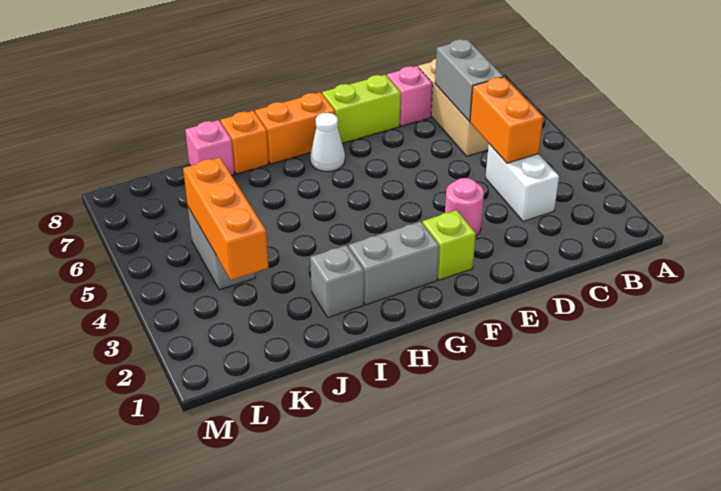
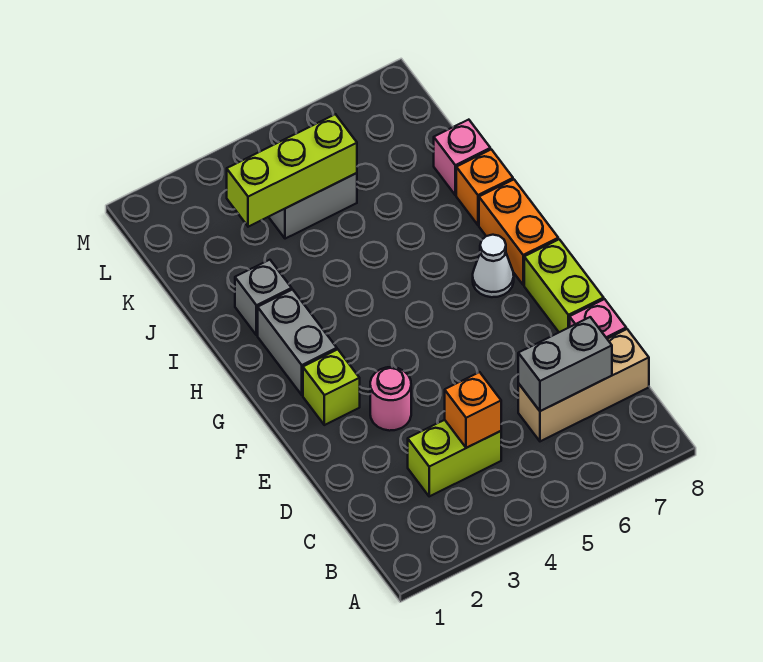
white brick C3:C4 level 1 -> lime brick C3:C4 level 1
orange brick C4:C5 level 2 -> orange brick C4 level 2
orange brick K3:K5 level 2 -> lime brick K3:K5 level 2

